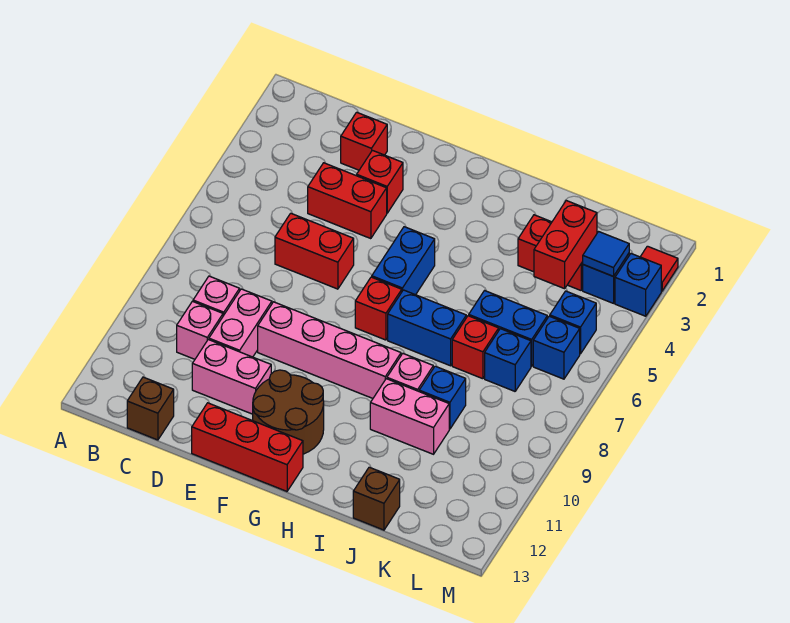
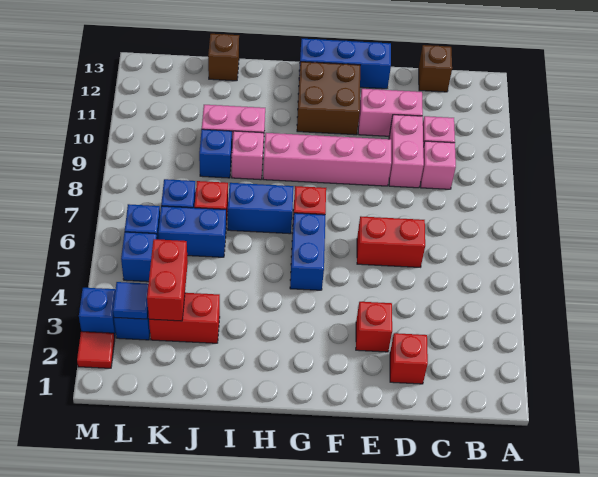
red brick D4:E4 level 1 -> none
red brick E13:G13 level 1 -> blue brick E13:G13 level 1
brown round brick F11:G12 level 1 -> brown brick F11:G12 level 1

